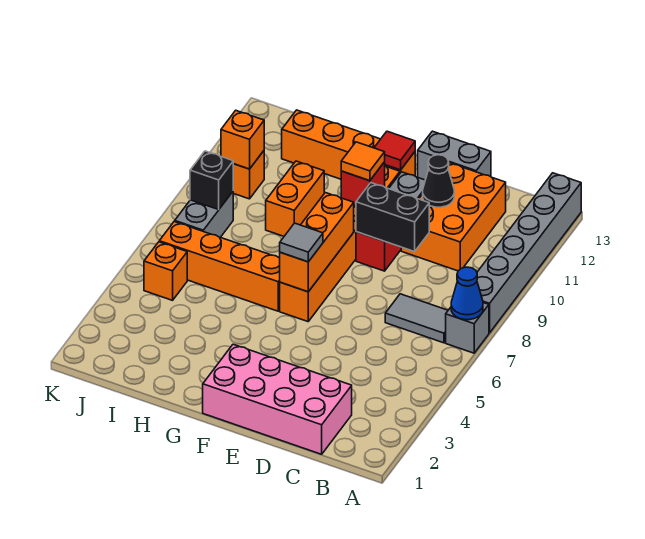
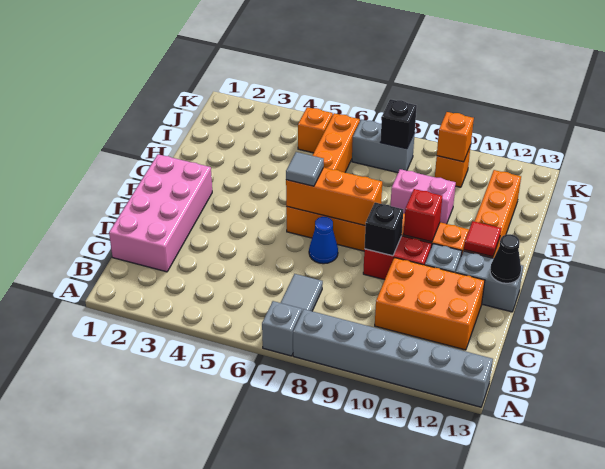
blue cone A7 level 2 -> blue cone E7 level 1
black brick D9:E9 level 2 -> black brick E9 level 2
black cone D11 level 2 -> black cone E13 level 2
grey brick D13:E13 level 1 -> grey brick E12:E13 level 1
orange tile F10 level 3 -> none
orange brick H9:H10 level 1 -> pink brick H9:H10 level 1

